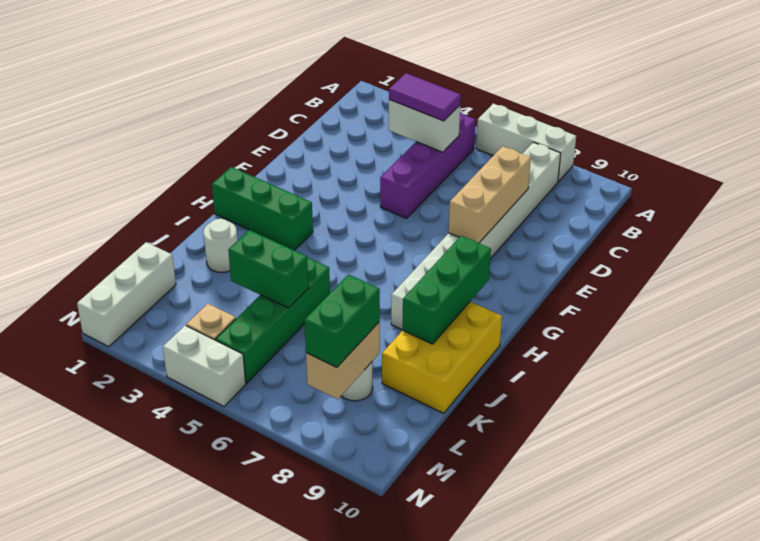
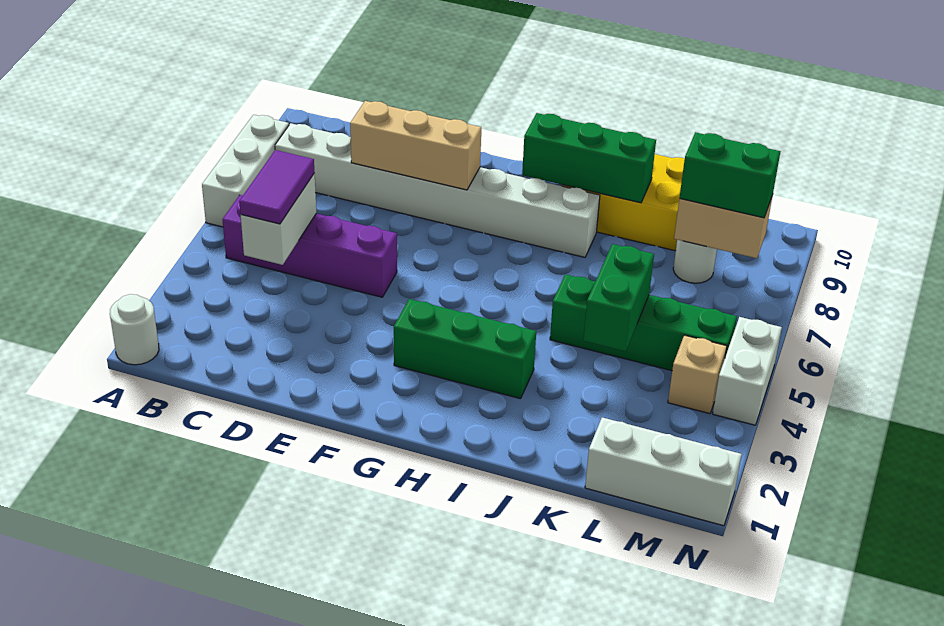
green brick H1:H3 level 1 -> green brick G3:I3 level 1
white round brick J2 level 1 -> white round brick A1 level 1

